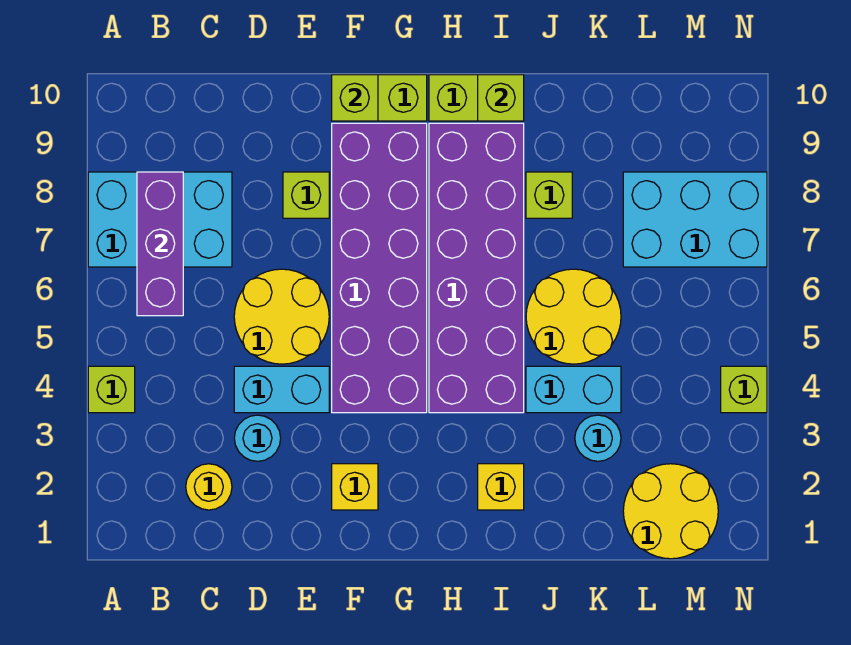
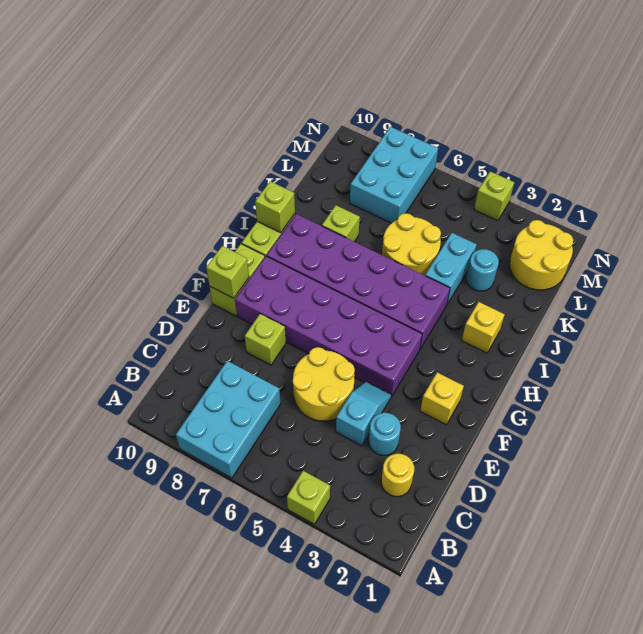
purple brick B6:B8 level 2 -> none
cyan brick D4:E4 level 1 -> cyan slope D4:E4 level 1 top D

